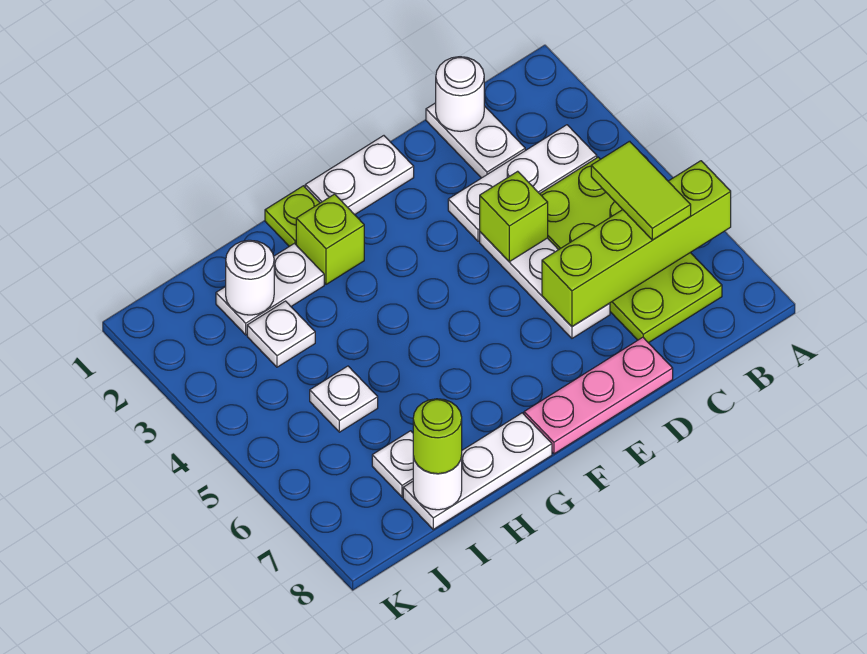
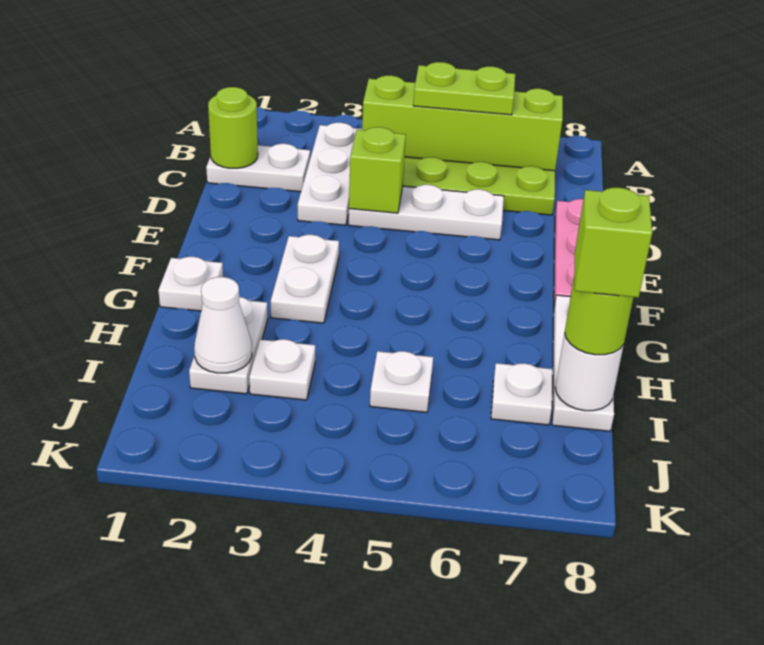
lime brick A6:D6 level 2 -> lime brick B4:B7 level 2
lime tile B5:B6 level 3 -> lime plate B5:B6 level 3
white round brick C1 level 2 -> lime round brick C1 level 2
white plate E1:F1 level 1 -> white plate F3:G3 level 1
lime plate G1 level 1 -> white plate G1 level 1
lime brick G2 level 1 -> lime brick I8 level 4
white round brick I2 level 2 -> white cone I2 level 2

